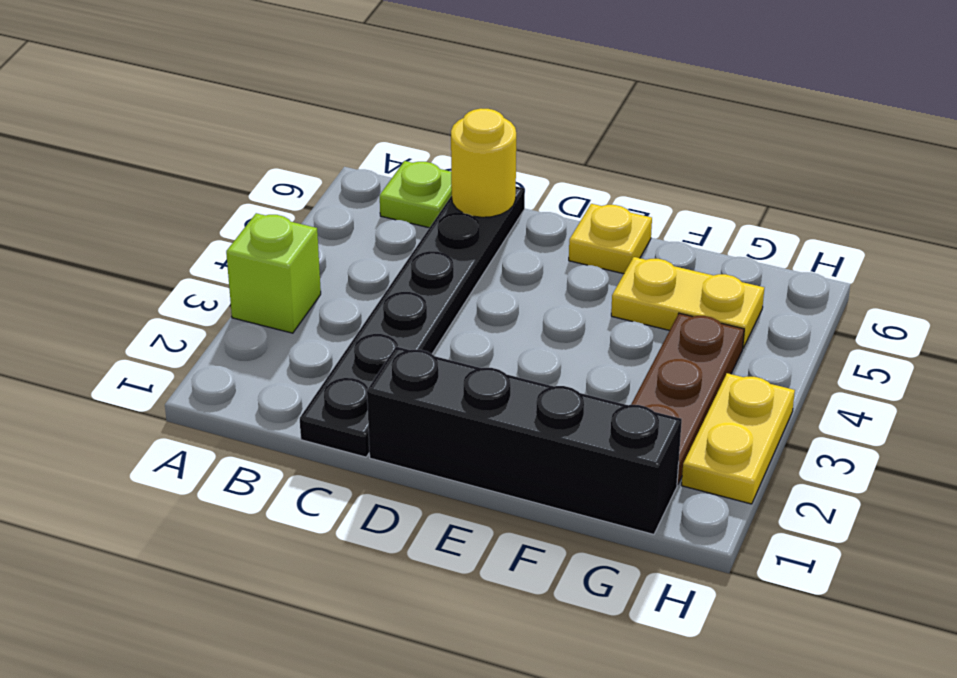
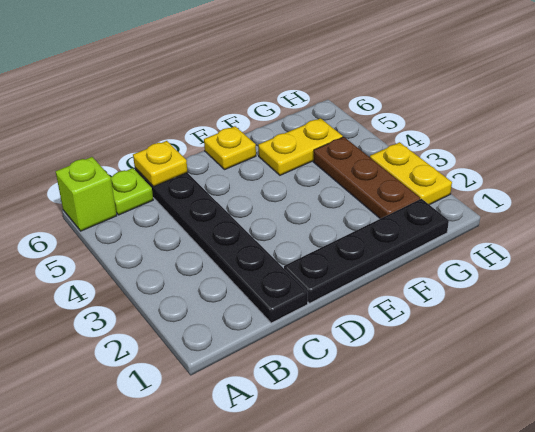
lime brick A3 level 1 -> lime brick A6 level 1
yellow round brick C6 level 2 -> yellow plate C6 level 2
black brick D1:G1 level 1 -> black plate D1:G1 level 1

